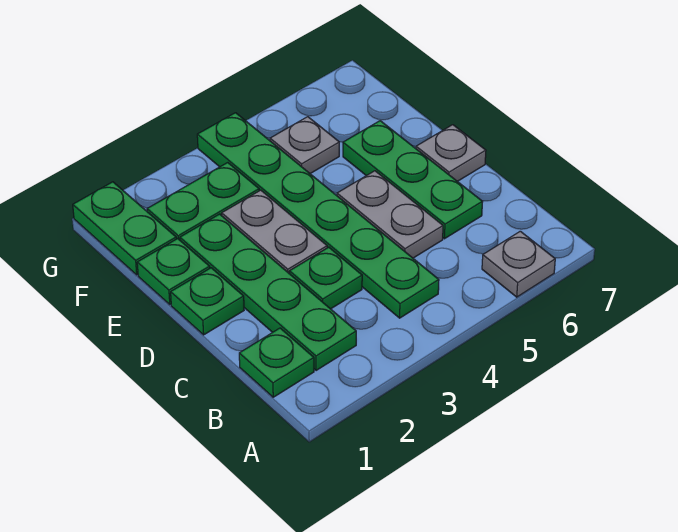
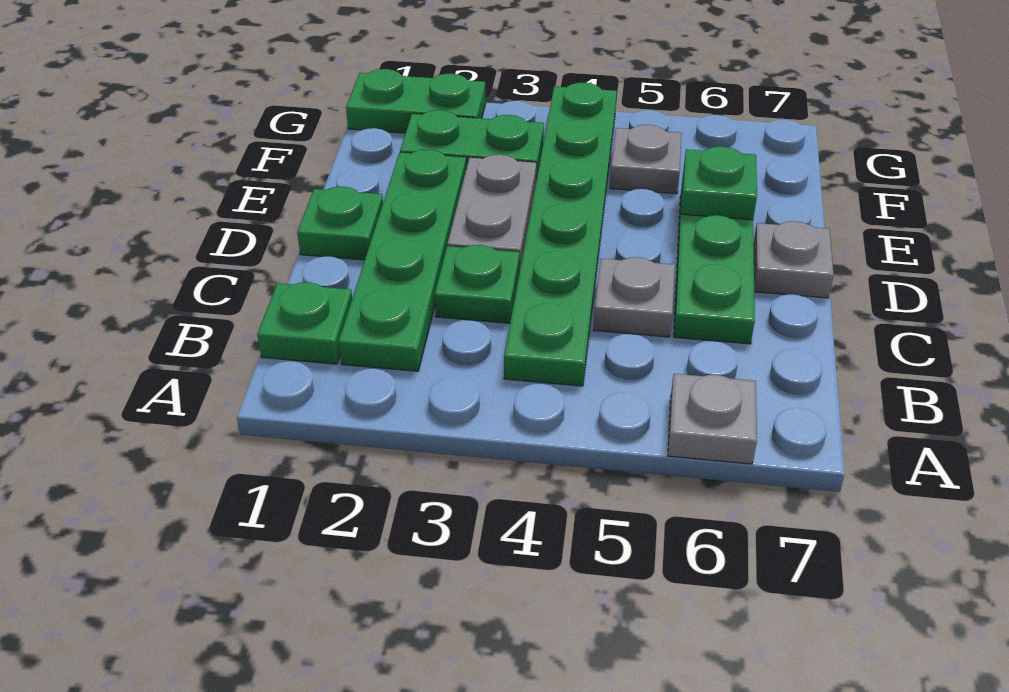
grey plate C5:D5 level 1 -> grey plate C5 level 1
green plate E1 level 1 -> green plate E6 level 2
green plate F1:G1 level 1 -> green plate G1:G2 level 1

